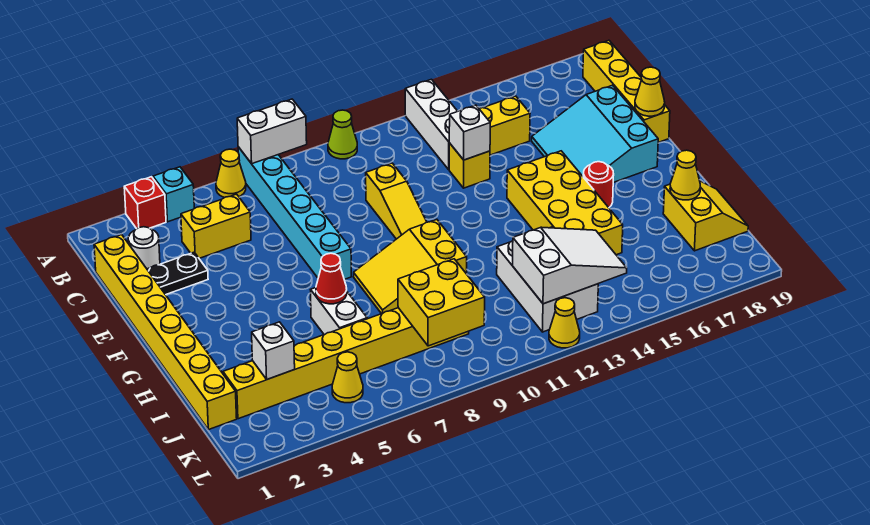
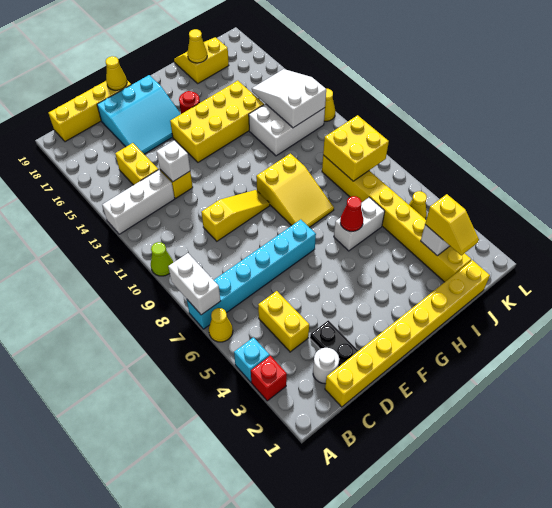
none -> yellow slope J2:J3 level 3 top 3

